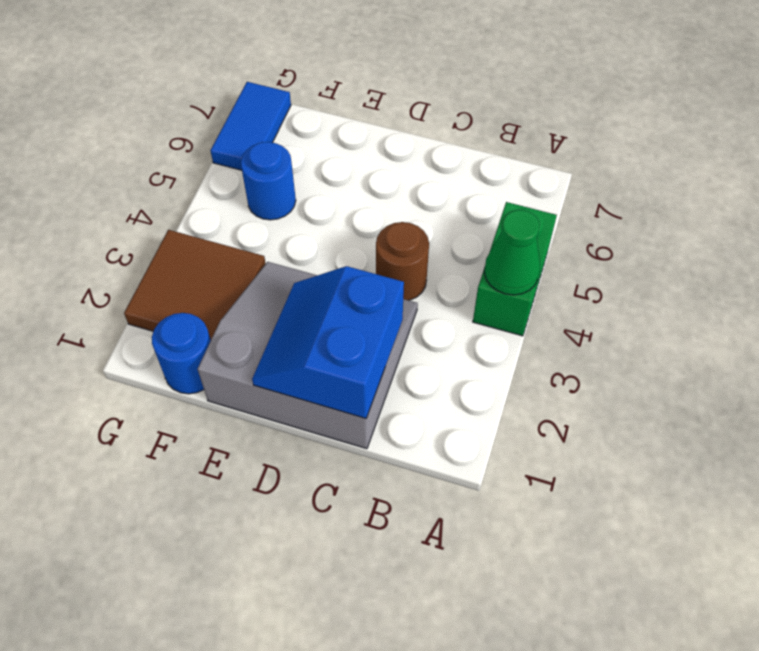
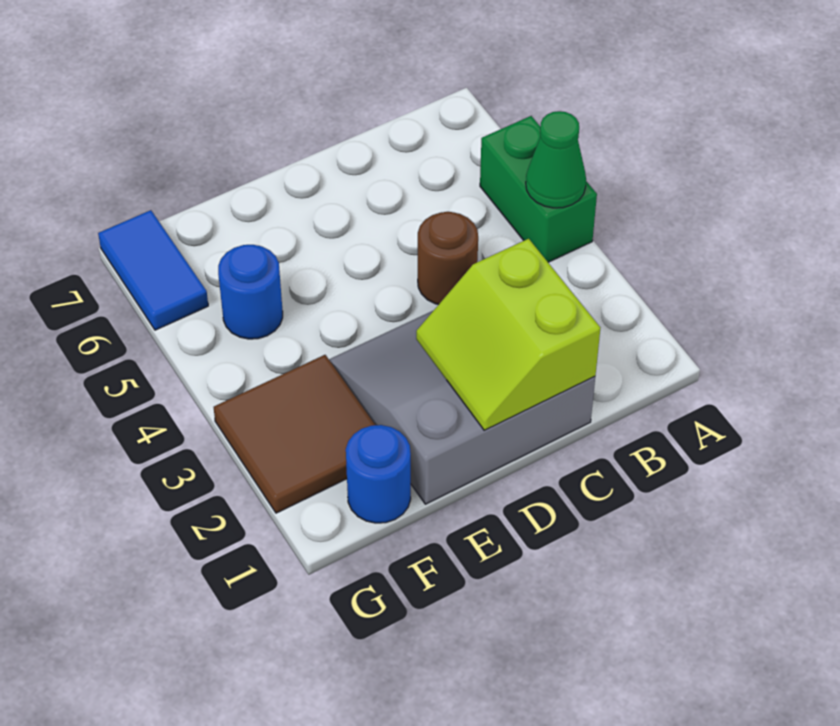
blue slope C1:D2 level 2 top C -> lime slope C1:D2 level 2 top C

